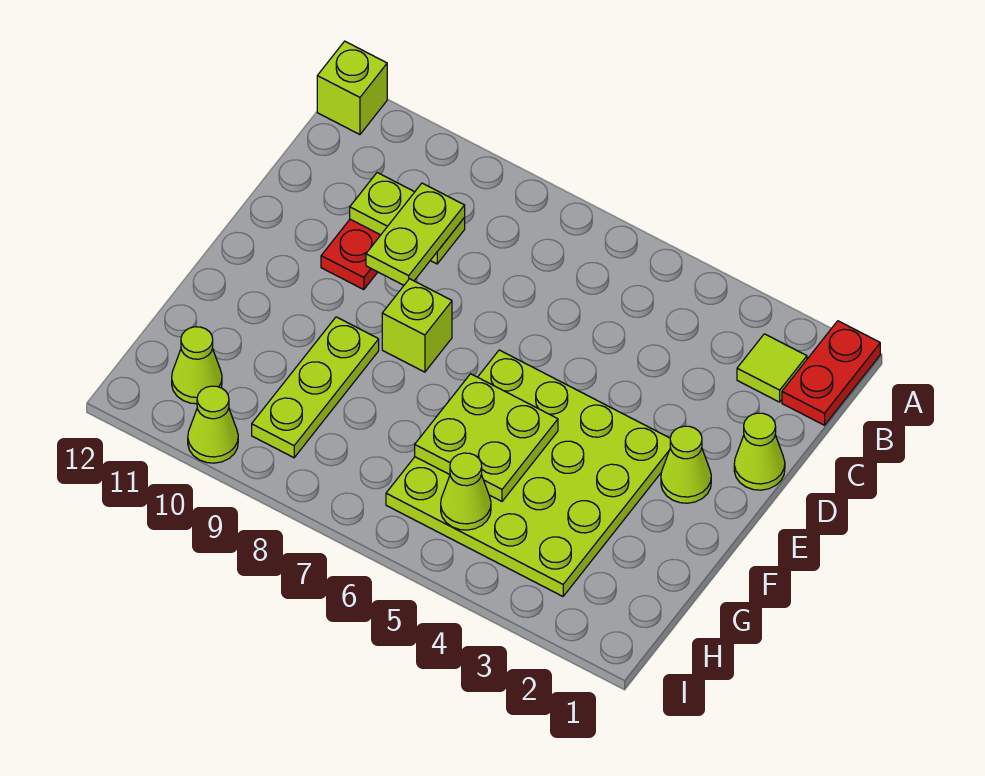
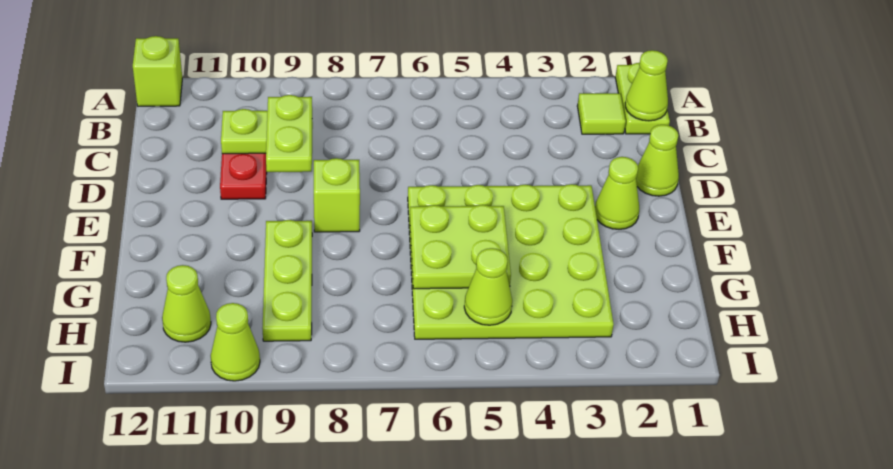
red plate A1:B1 level 1 -> lime plate A1:B1 level 1
none -> lime cone B1 level 2

